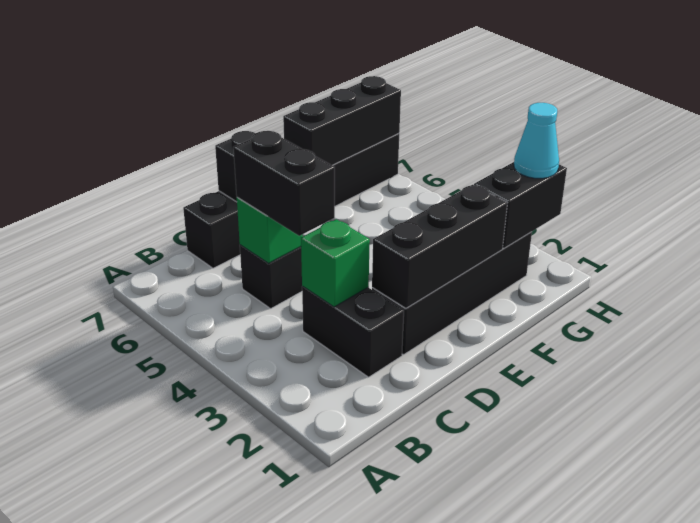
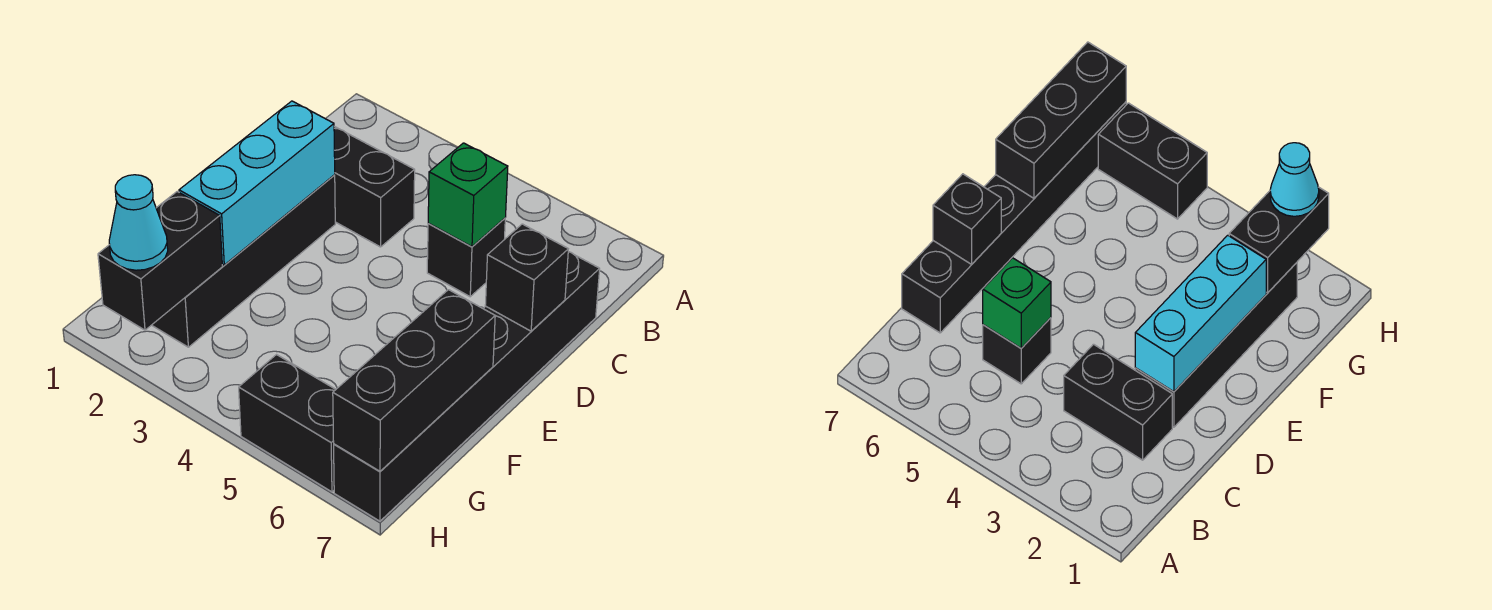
green brick C3 level 2 -> none
black brick C4:C5 level 3 -> black brick H5:H6 level 1
black brick D2:F2 level 2 -> cyan brick D2:F2 level 2

